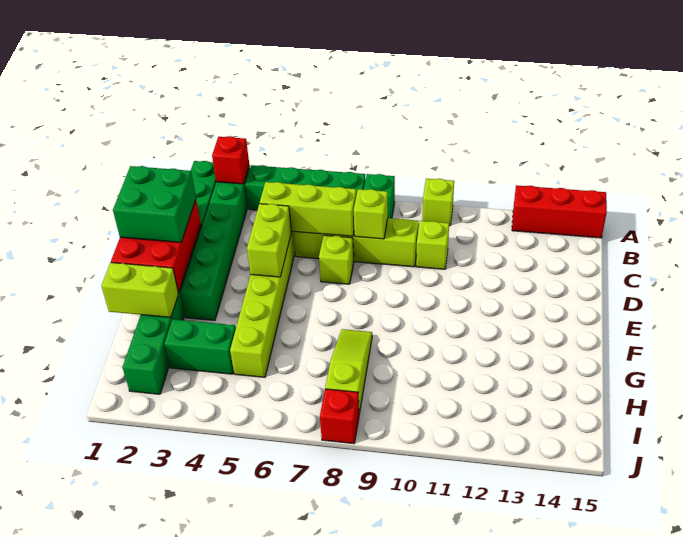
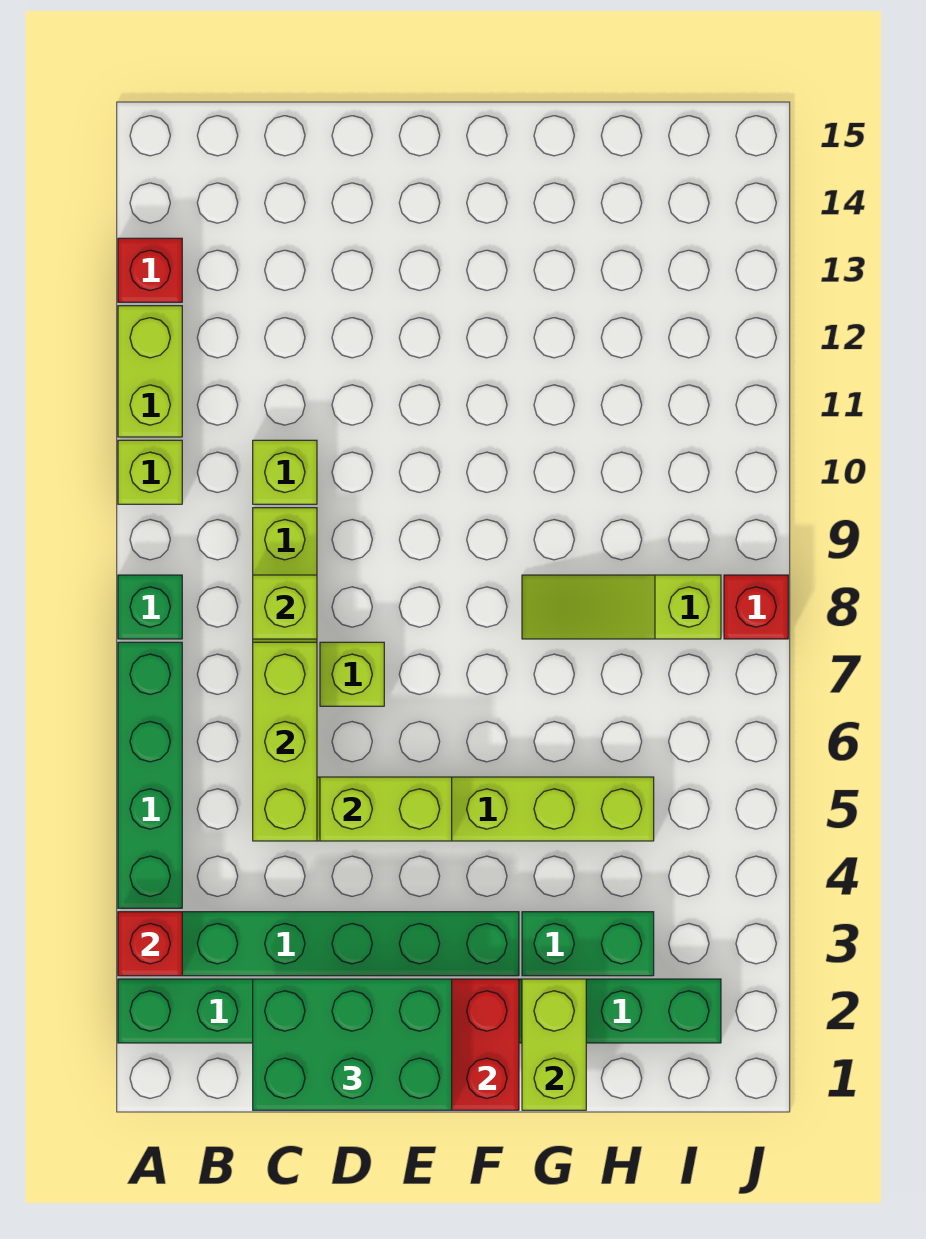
none -> lime brick A11:A12 level 1
red brick A13:A15 level 1 -> red brick A13 level 1
green brick D1:E2 level 3 -> green brick C1:E2 level 3
green brick H3:H4 level 1 -> green brick G3:H3 level 1

